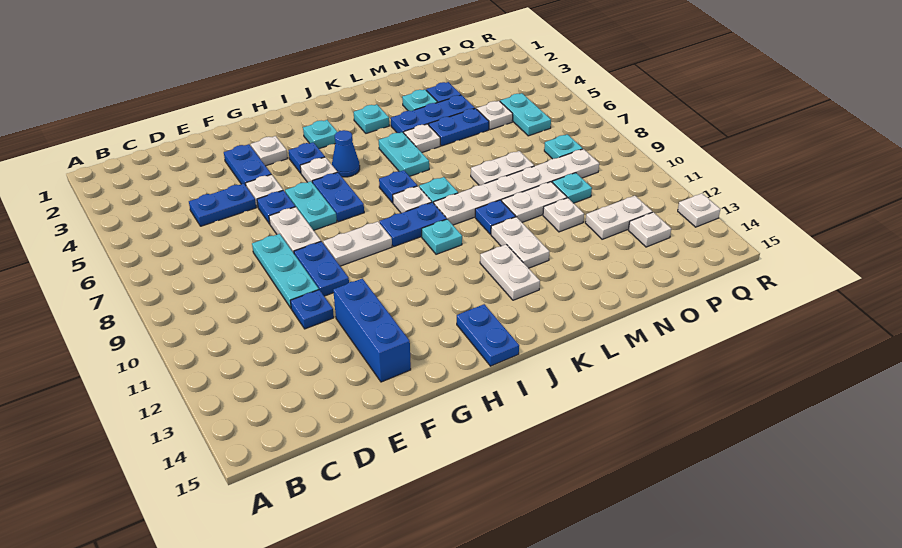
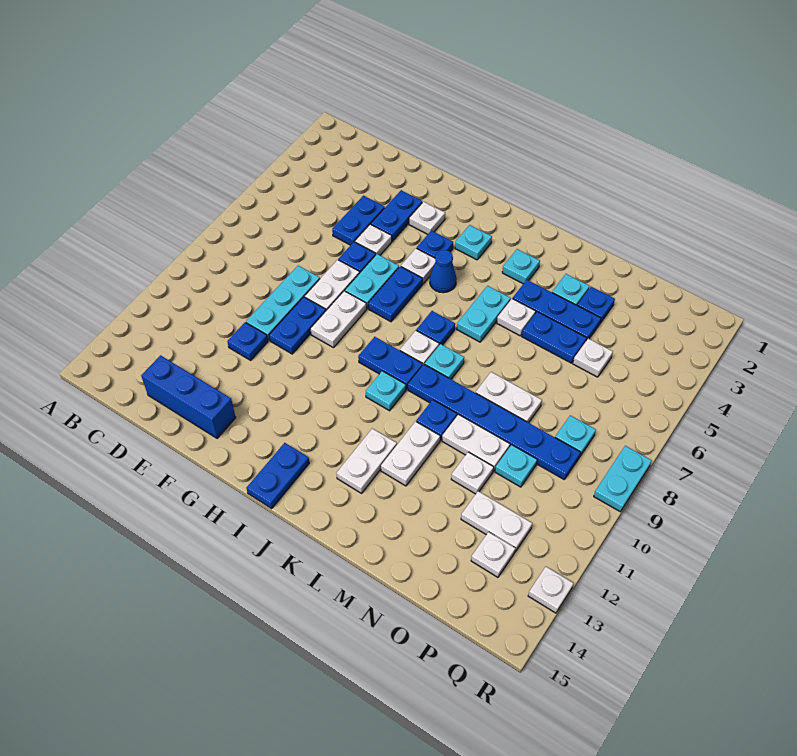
blue plate D5:E5 level 1 -> blue plate E4:E5 level 1
blue brick F12:F14 level 1 -> blue brick D14:F14 level 1
white plate G9:H9 level 1 -> white plate G8:G9 level 1
white plate K9:P9 level 1 -> blue plate K9:P9 level 1
cyan plate P5:P6 level 1 -> cyan plate R8:R9 level 1

